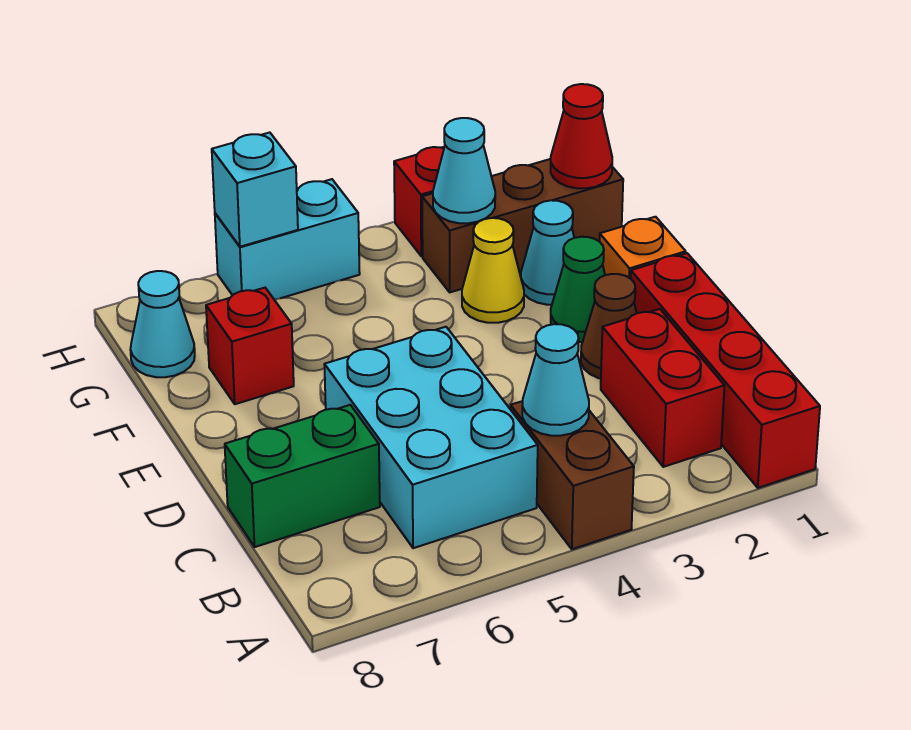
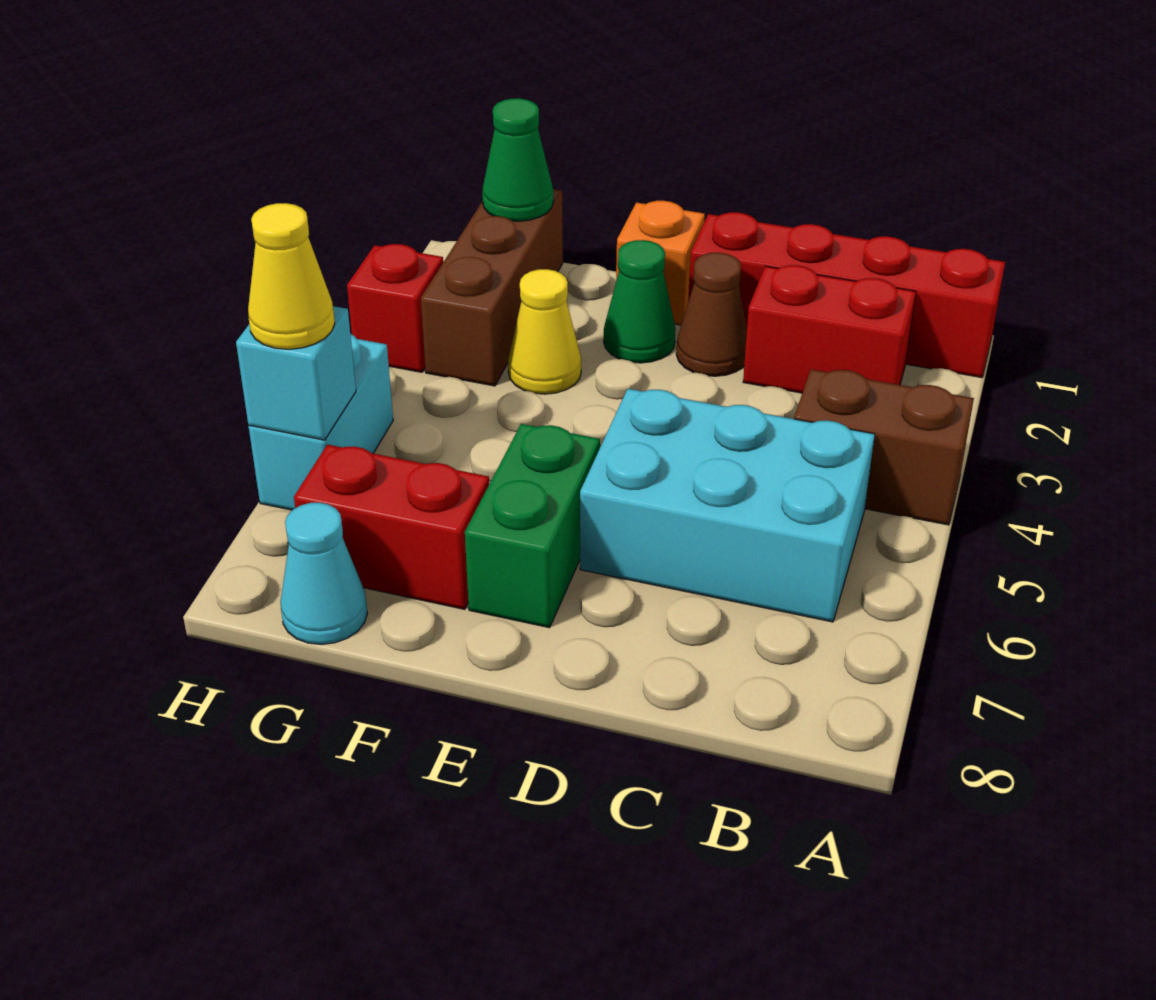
cyan cone B4 level 2 -> none
green brick C7:C8 level 1 -> green brick E6:E7 level 1
cyan cone F2 level 1 -> none
red brick F7 level 1 -> red brick F7:G7 level 1
red cone G1 level 2 -> green cone G1 level 2
cyan cone G3 level 2 -> none
none -> yellow cone H6 level 3

